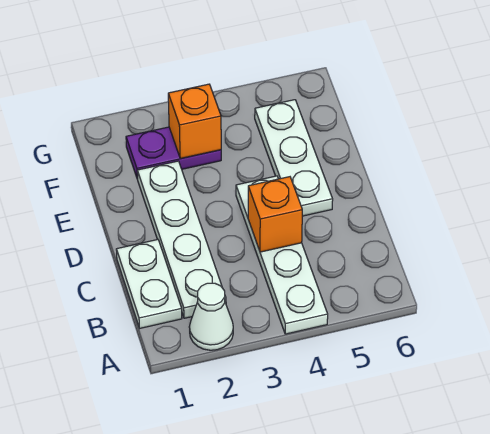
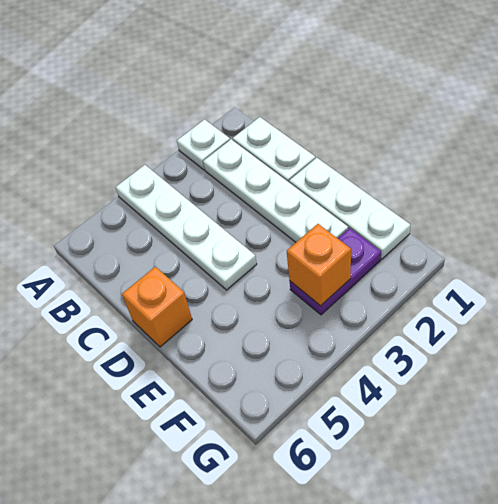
white cone A2 level 1 -> white plate A2 level 1
orange brick C4 level 2 -> orange brick D6 level 1
white plate D5:F5 level 1 -> white plate D1:F1 level 1

